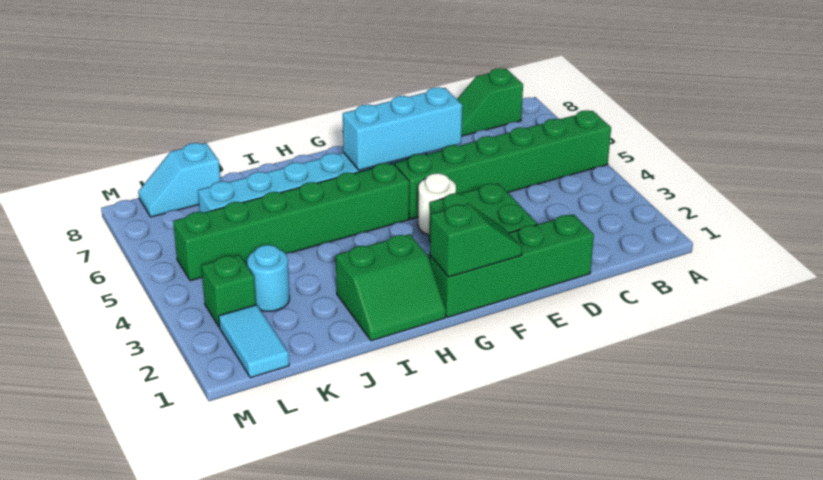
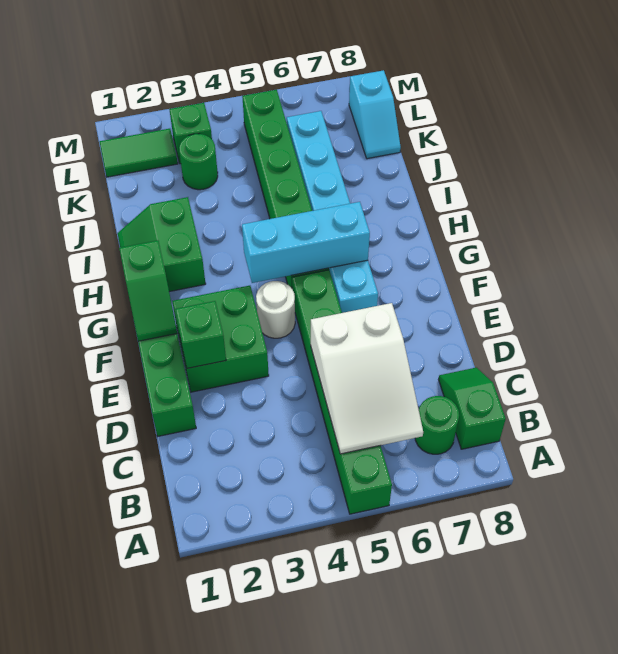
none -> white slope B5:D6 level 2 top D
none -> green round brick B7 level 1
none -> green brick E2 level 2
cyan brick E6:G6 level 2 -> cyan brick G4:G6 level 2
cyan round brick K3 level 1 -> green round brick K3 level 1
cyan slope K8:L8 level 1 top K -> cyan slope K8:L8 level 1 top L
cyan tile L1:L2 level 1 -> green tile L1:L2 level 1

